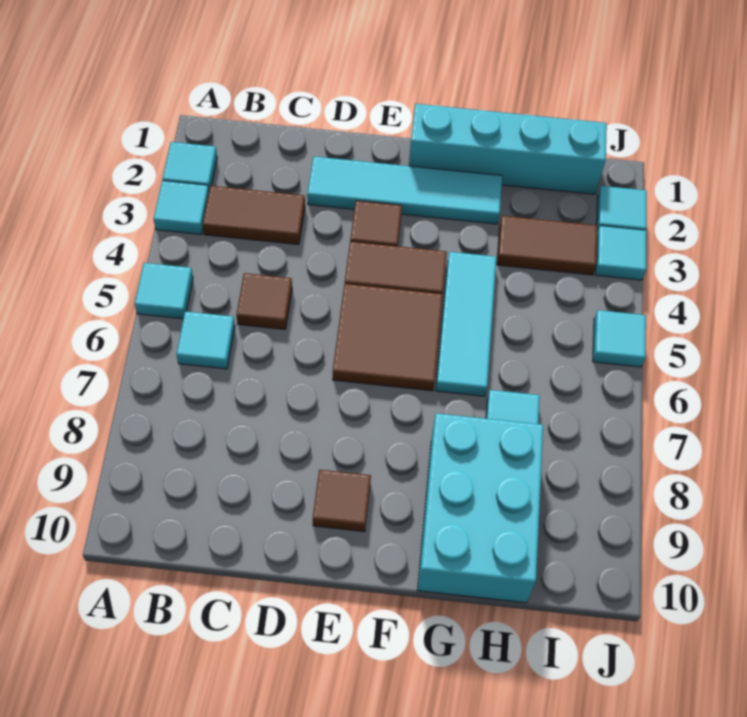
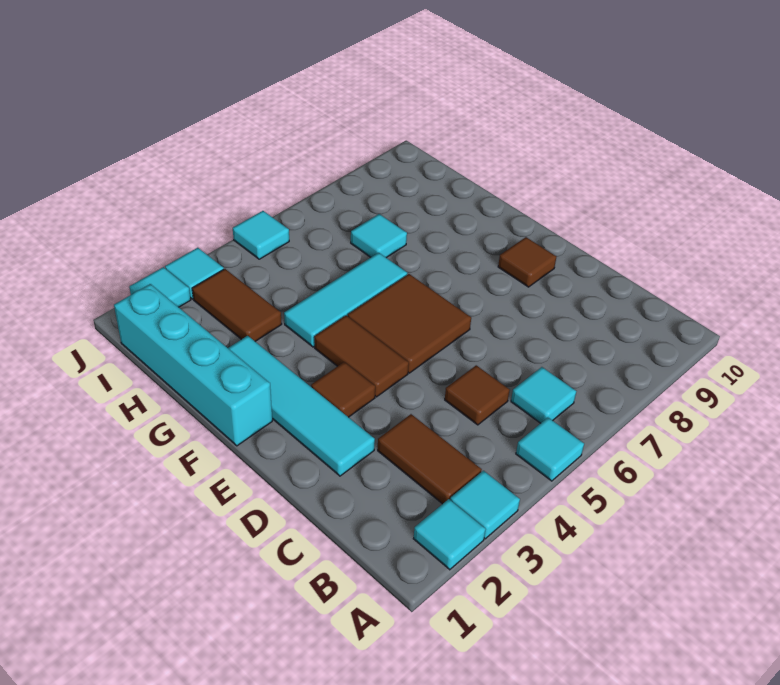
cyan brick G8:H10 level 1 -> none

